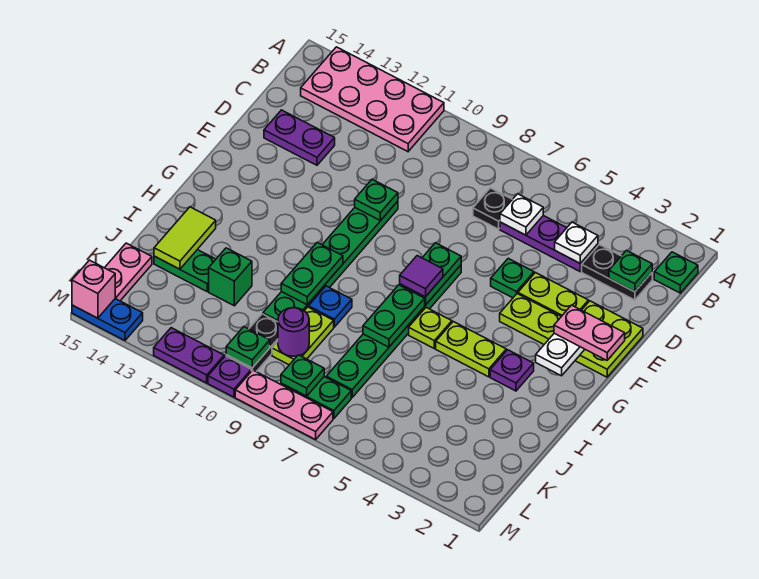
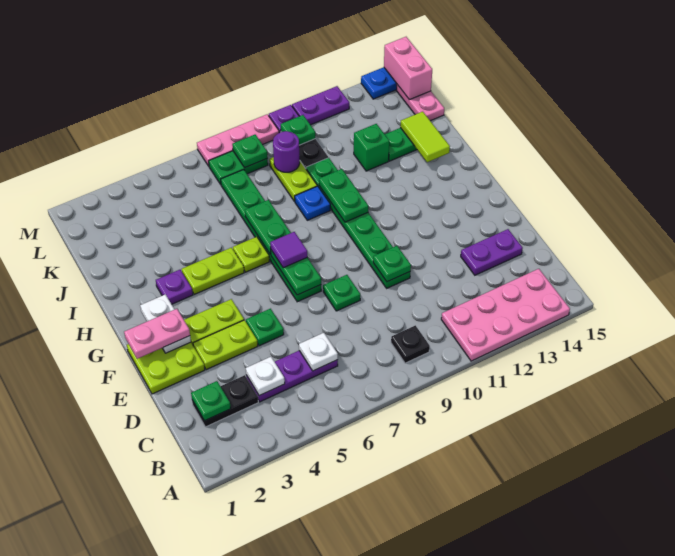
green plate B1 level 1 -> green plate E8 level 1
black plate C7 level 1 -> black plate B9 level 1
pink brick M15 level 2 -> pink brick L15:M15 level 2

